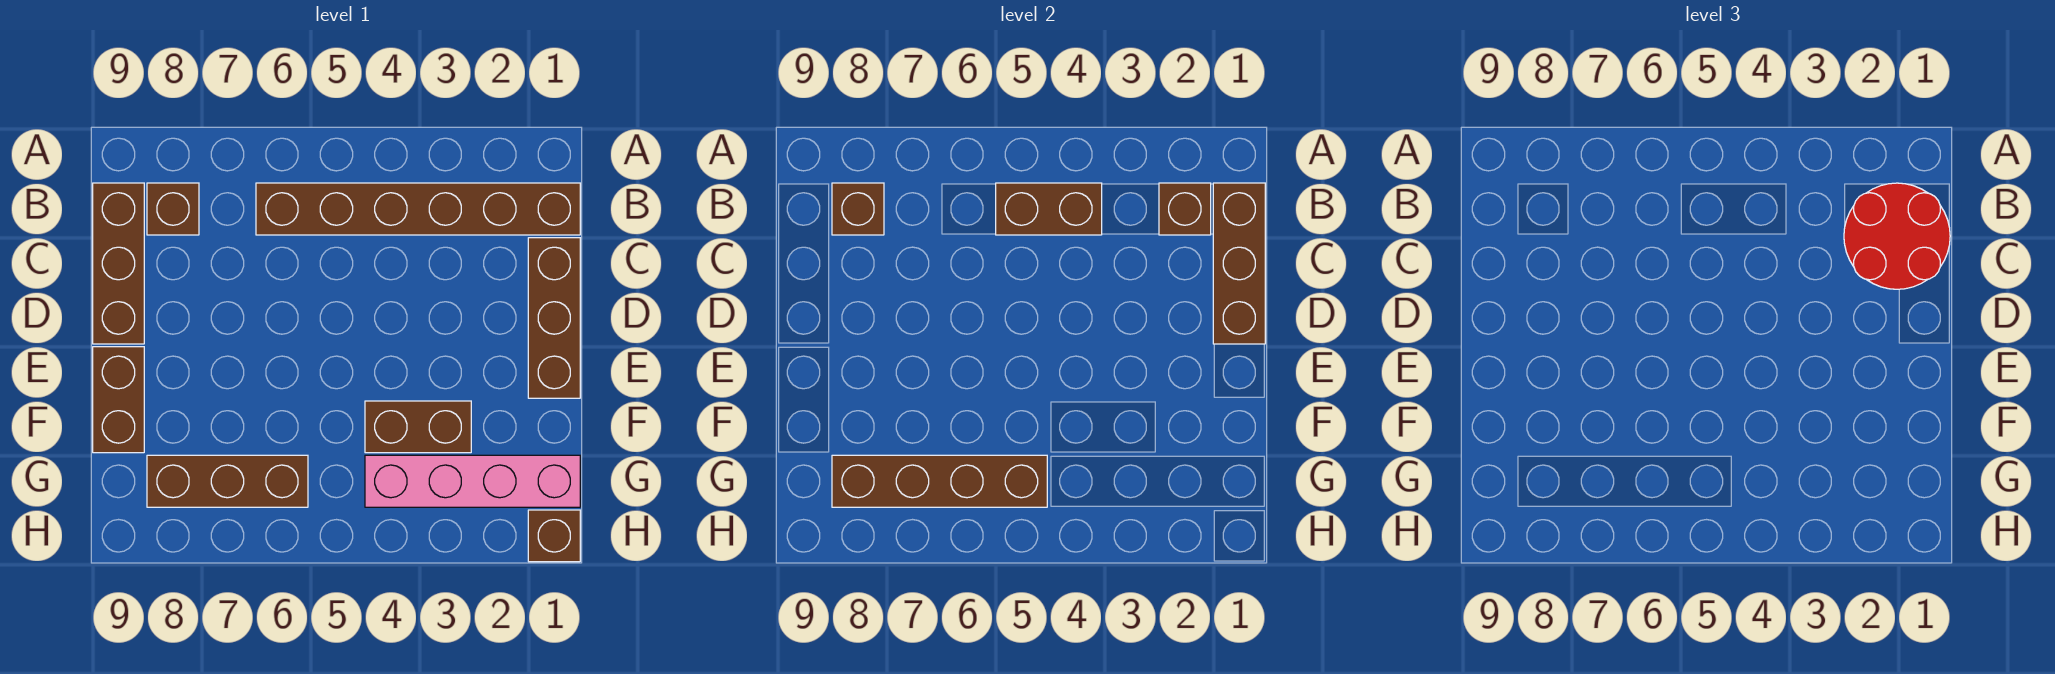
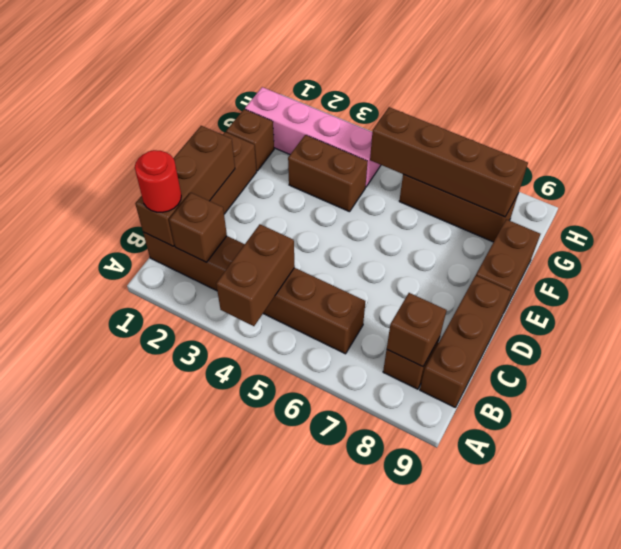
red round brick B1:C2 level 3 -> red round brick B1 level 3
brown brick B4:B5 level 2 -> brown brick A4:B4 level 2
brown brick H1 level 1 -> brown brick F1 level 1

